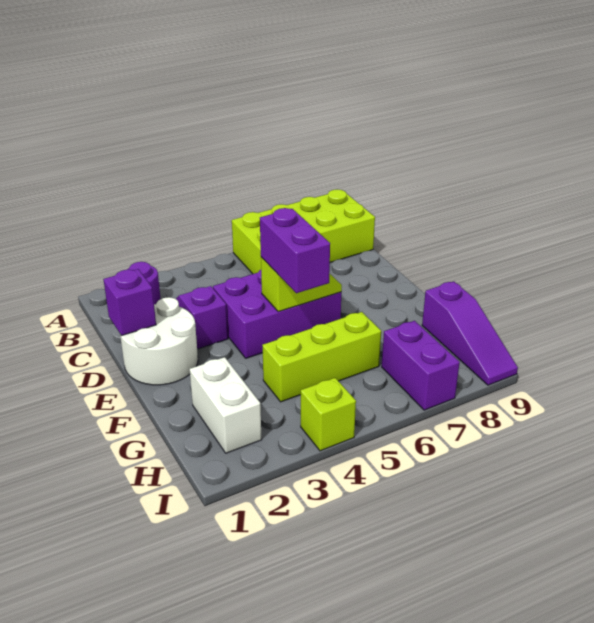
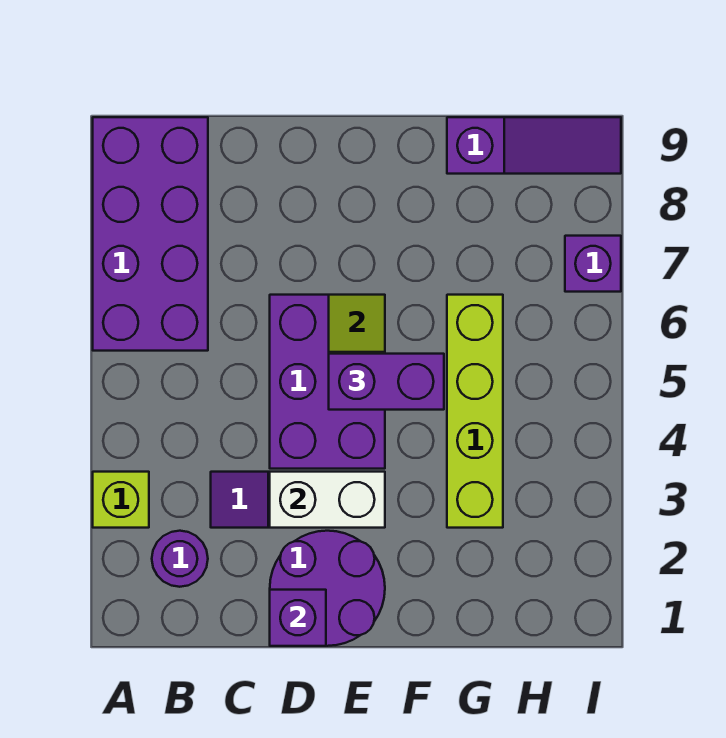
lime brick A6:B9 level 1 -> purple brick A6:B9 level 1
white round brick D1:E2 level 1 -> purple round brick D1:E2 level 1
white brick G2:H2 level 1 -> white brick D3:E3 level 2
lime brick G4:G6 level 1 -> lime brick G3:G6 level 1
purple brick H7:I7 level 1 -> purple brick I7 level 1
lime brick I4 level 1 -> lime brick A3 level 1

